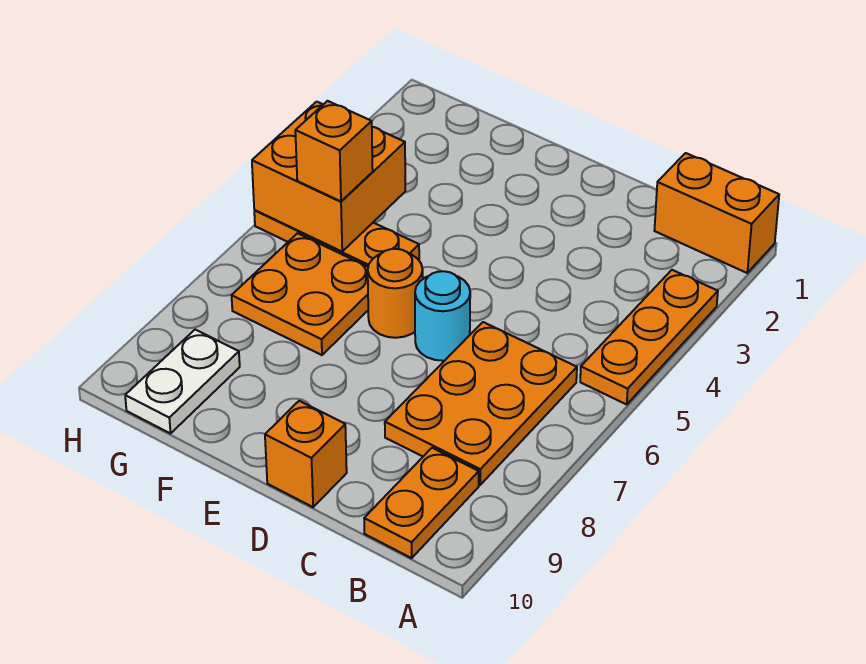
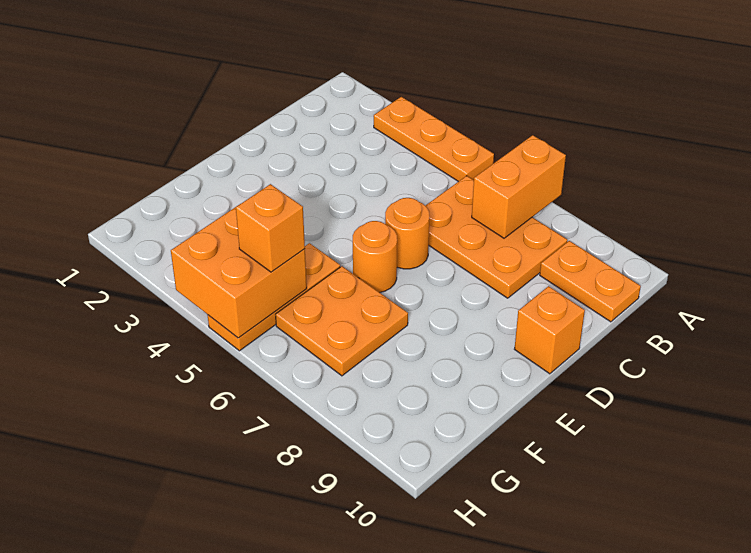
orange brick A1:B1 level 1 -> orange brick A7:B7 level 2
cyan round brick D6 level 1 -> orange round brick D6 level 1
white plate G9:G10 level 1 -> none

